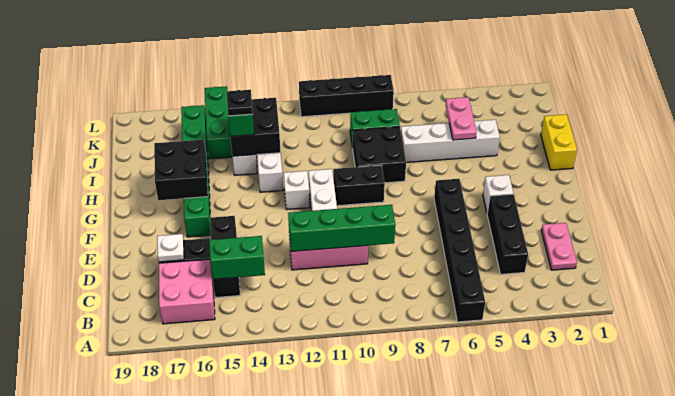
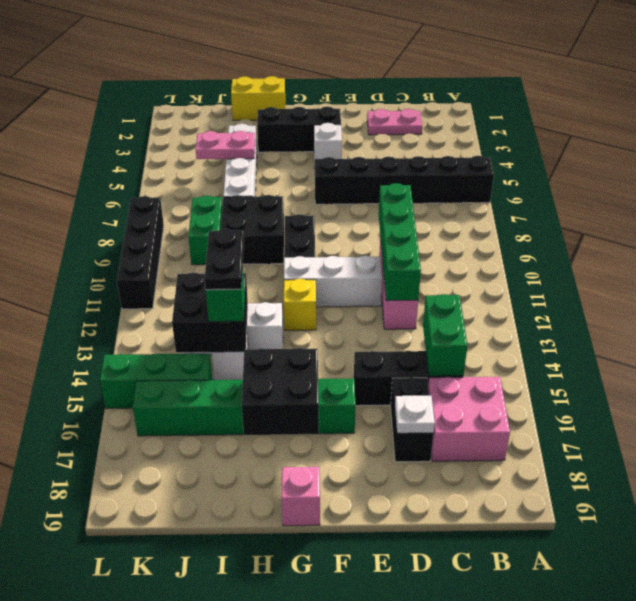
black brick C4:E4 level 1 -> black brick F3:H3 level 1
white brick G12 level 1 -> yellow brick G12 level 1
none -> pink brick G19 level 1
black plate I14 level 4 -> black plate I13:I14 level 4

